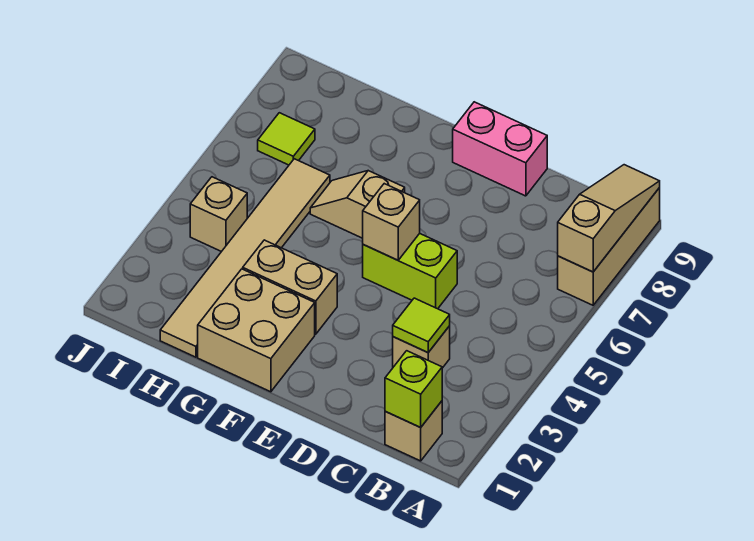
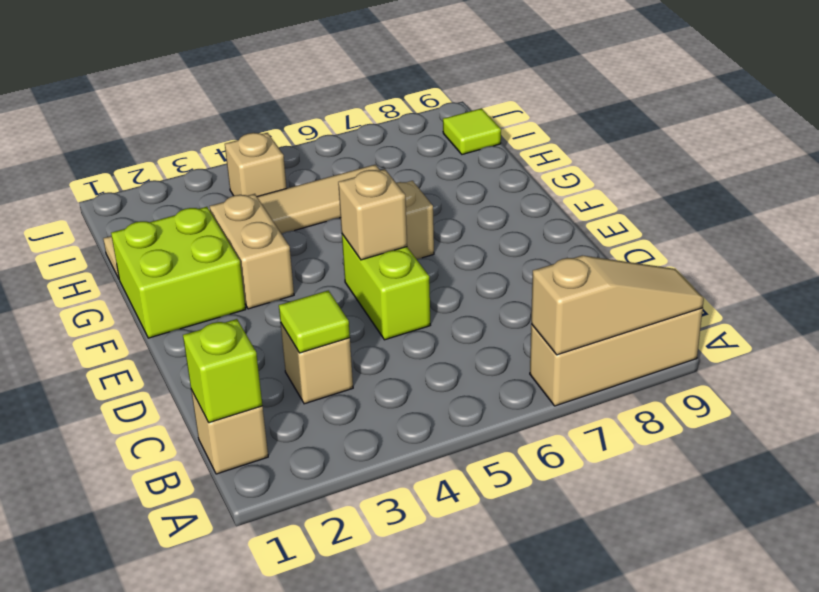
pink brick D9:E9 level 1 -> none
tan brick F1:G2 level 1 -> lime brick F1:G2 level 1
lime tile I7 level 1 -> lime tile I9 level 1

